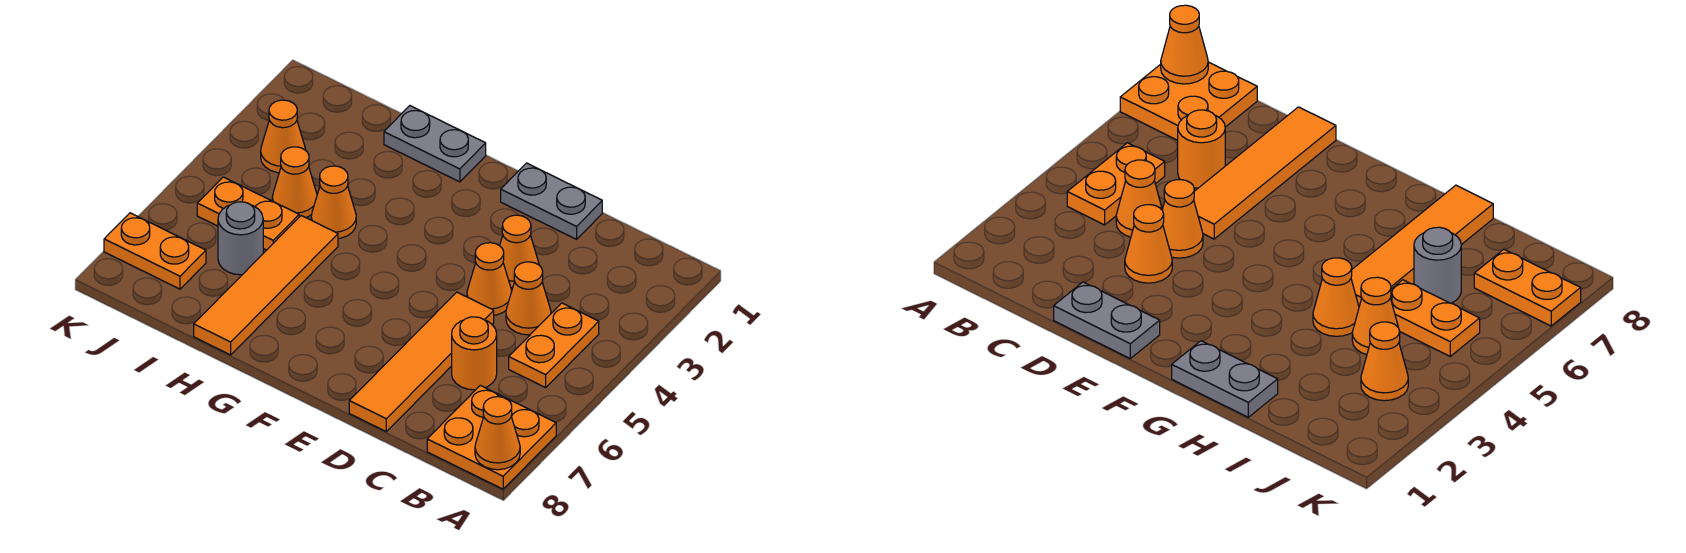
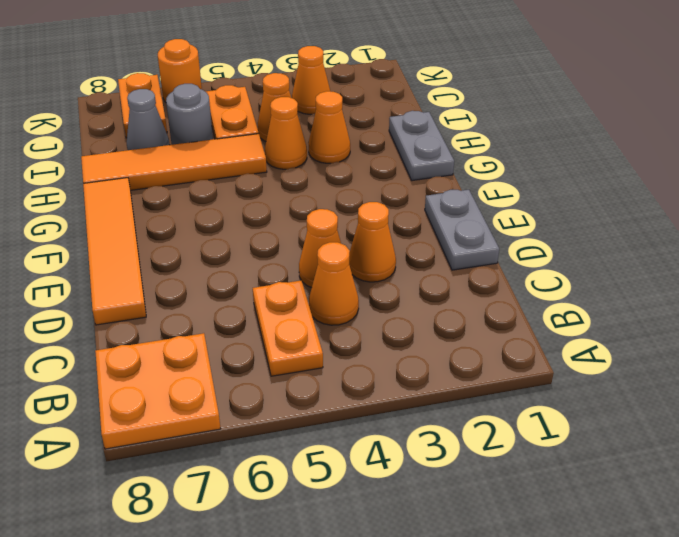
orange cone A8 level 2 -> orange cone H3 level 1
orange plate B4:B5 level 1 -> orange plate B5:C5 level 1
orange round brick C6 level 1 -> orange round brick K6 level 1
orange tile D5:D8 level 1 -> orange tile D8:G8 level 1
none -> grey cone I7 level 1

